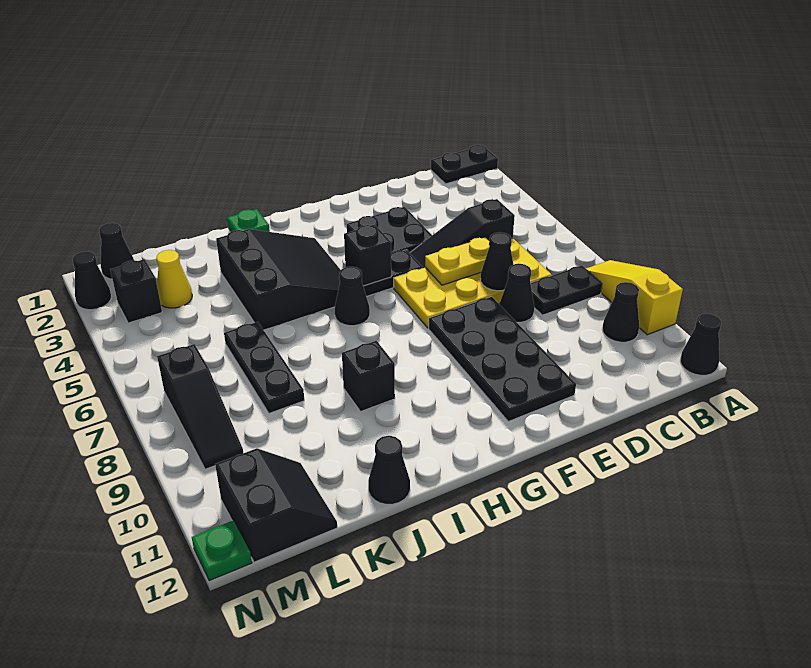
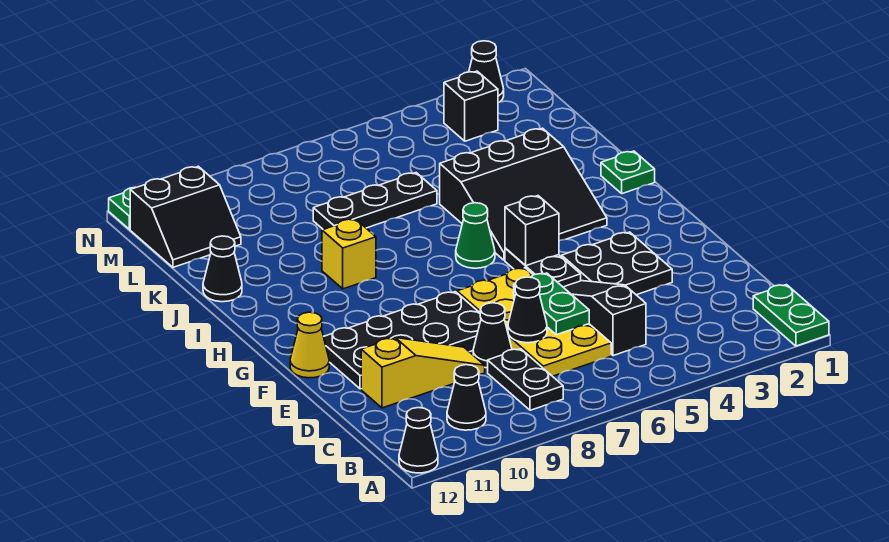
black plate A1:B1 level 1 -> green plate A1:B1 level 1
yellow slope A8:A10 level 1 top 10 -> yellow slope D9:D11 level 1 top 11
yellow plate D6:E6 level 2 -> green plate D6:E6 level 2
black cone H6 level 1 -> green cone H6 level 1
black brick I9 level 1 -> yellow brick I9 level 1
yellow cone L3 level 1 -> yellow cone F12 level 1
black cone M1 level 1 -> none
black slope M7:M9 level 1 top 7 -> none

